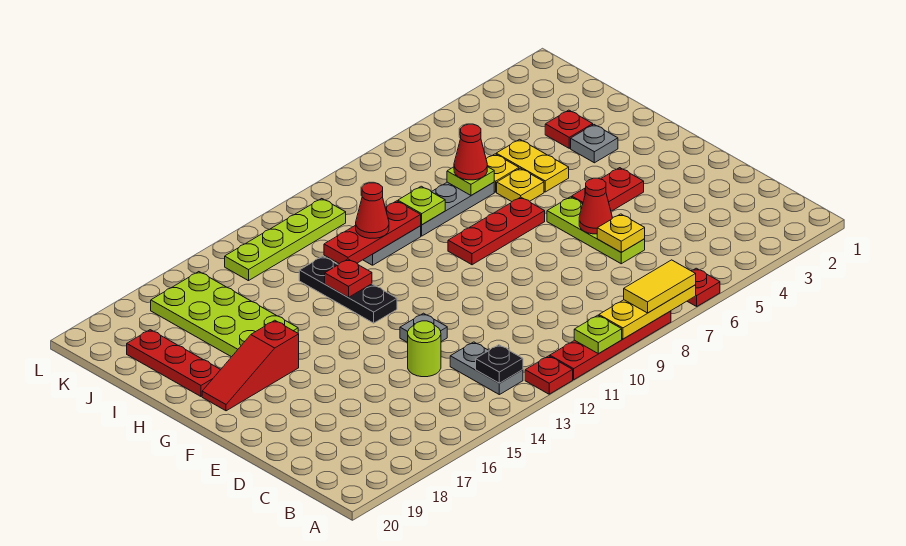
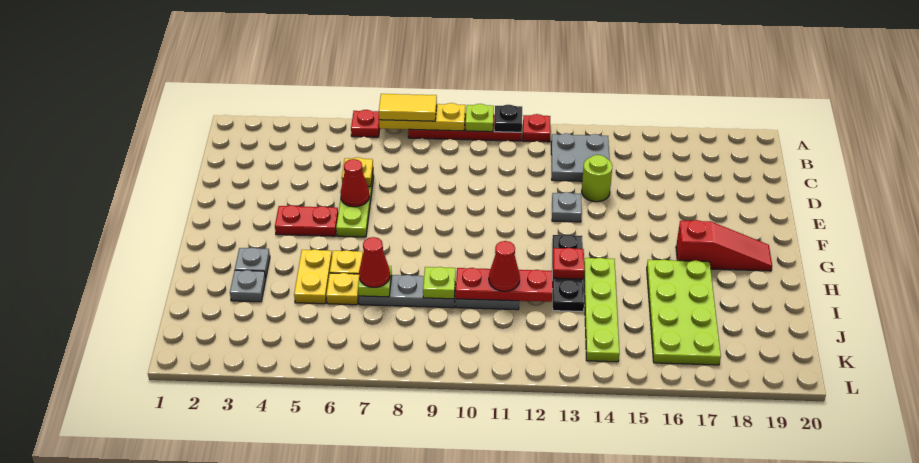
grey plate B13:C13 level 1 -> grey plate B13:C14 level 1
black plate B13 level 2 -> black plate A11 level 2
red plate G7:G9 level 1 -> none
red plate H19:J19 level 1 -> none
red plate I3 level 1 -> grey plate I3 level 1
lime plate K11:K14 level 1 -> lime plate H14:K14 level 1

